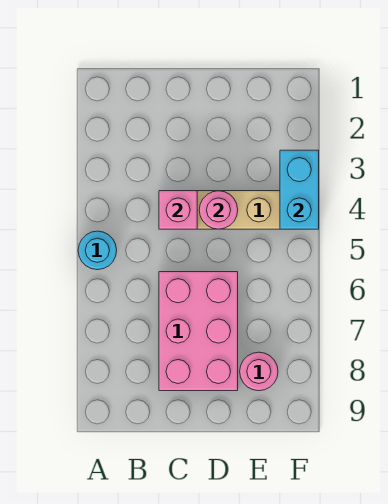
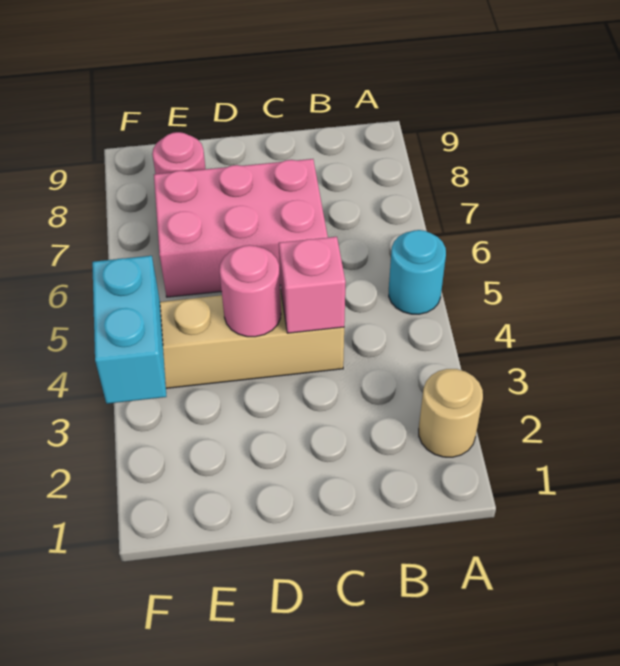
none -> tan round brick A2 level 1
pink brick C6:D8 level 1 -> pink brick C6:E7 level 1

